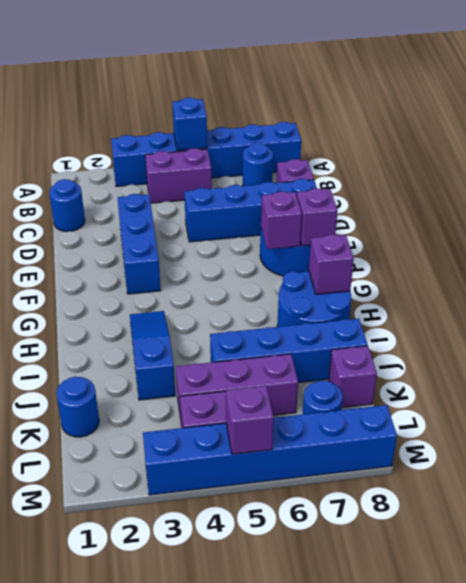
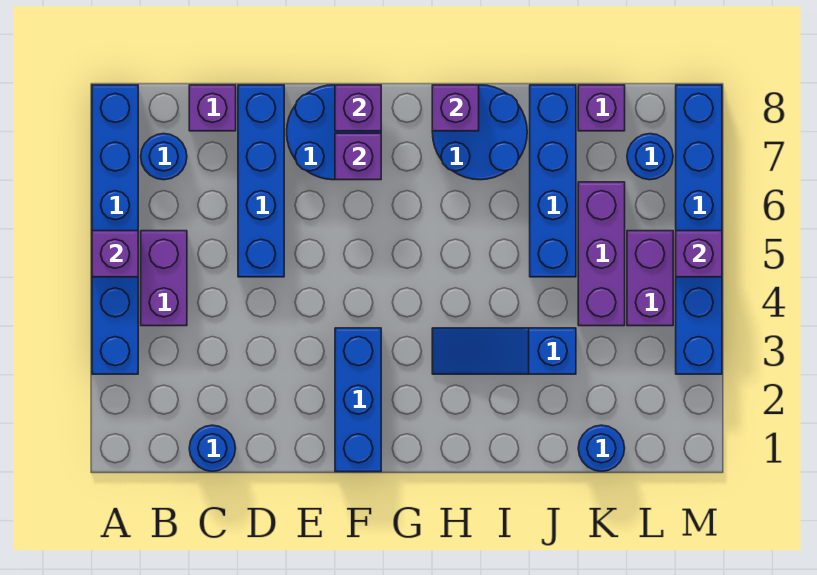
blue brick A5 level 2 -> purple brick A5 level 2
blue brick D3:F3 level 1 -> blue brick F1:F3 level 1

